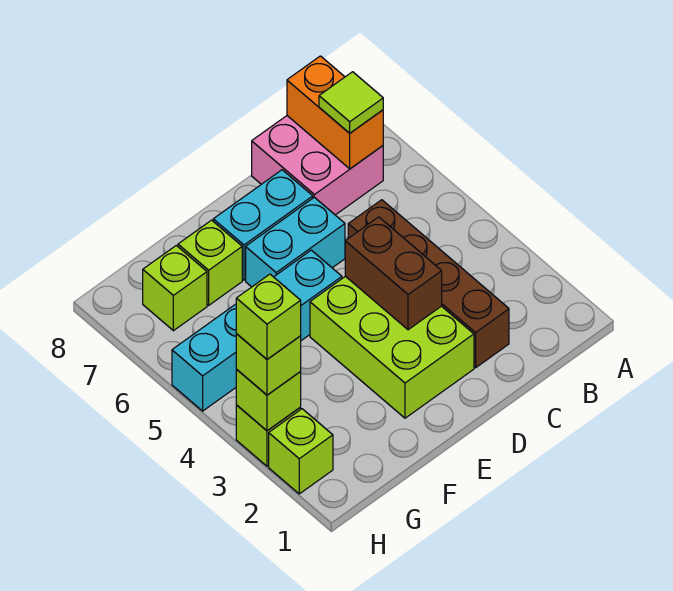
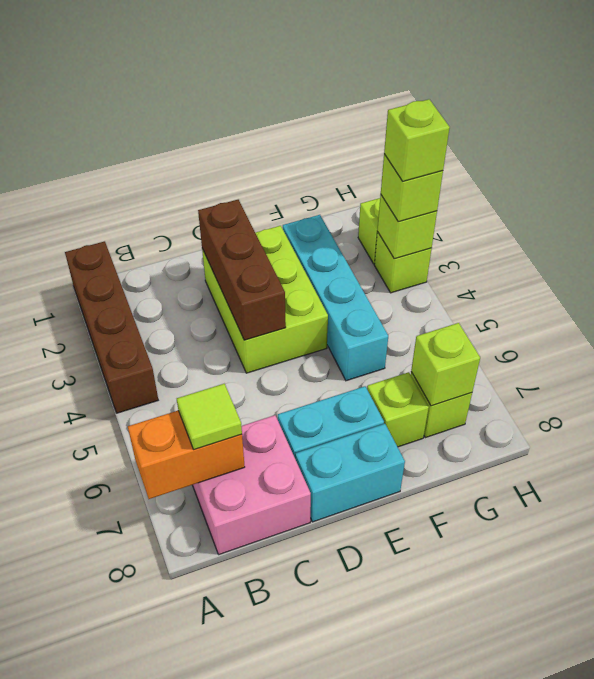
orange brick B7:B8 level 2 -> orange brick A7:B7 level 2
brown brick C2:C5 level 1 -> brown brick A1:A4 level 1
brown brick D3:D4 level 2 -> brown brick D2:D4 level 2
cyan brick D6:E6 level 1 -> cyan brick D8:E8 level 1
cyan brick E5:H5 level 1 -> cyan brick F2:F5 level 1
none -> lime brick G7 level 2

